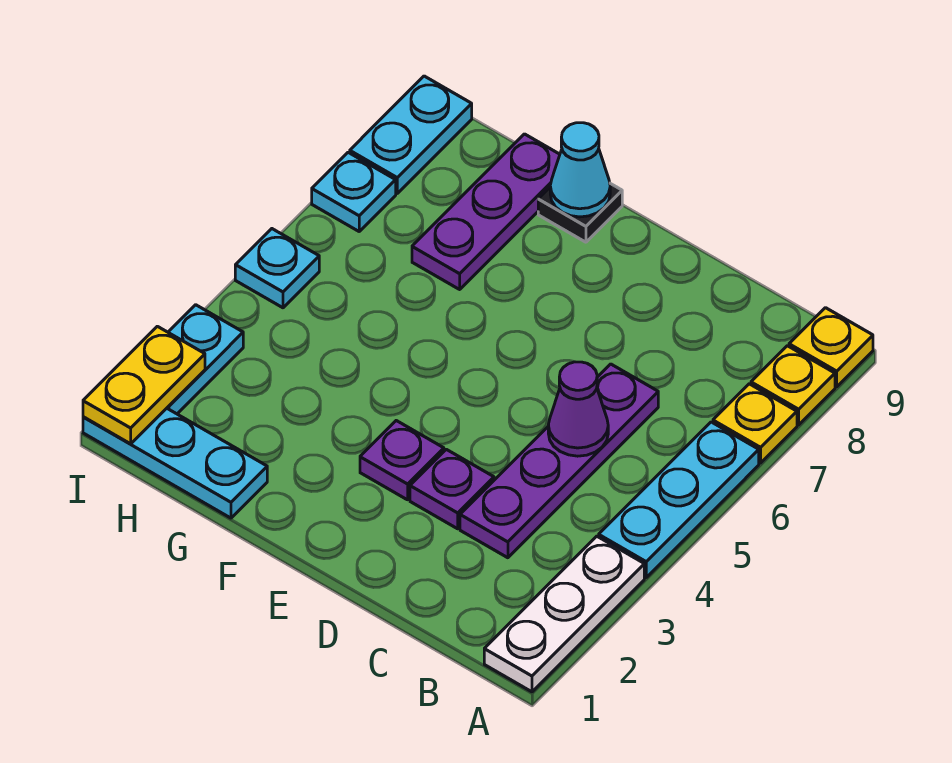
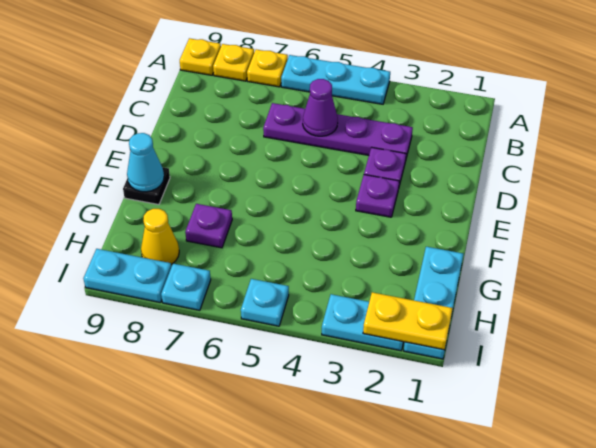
white plate A1:A3 level 1 -> none
purple plate G7:G9 level 1 -> purple plate G7 level 1
none -> yellow cone H8 level 1

